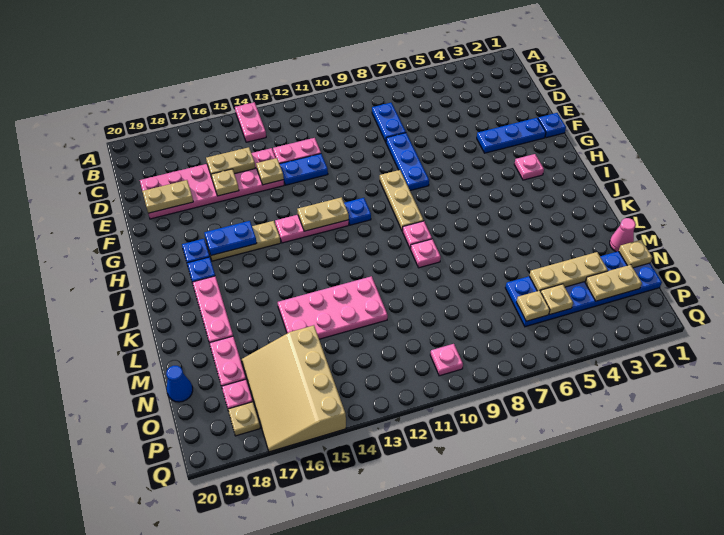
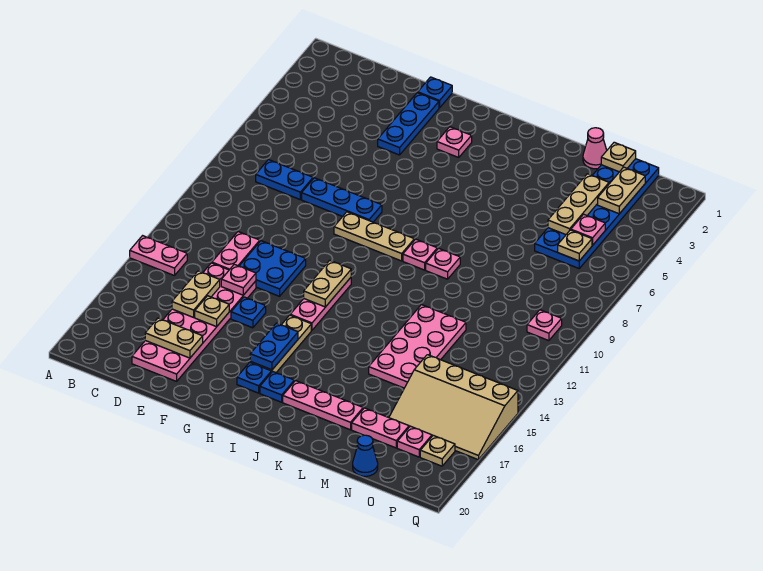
blue plate E12:E13 level 1 -> blue plate E12:F13 level 1
tan plate E14 level 2 -> pink plate E14 level 2
tan plate E18:E19 level 2 -> tan plate D18:E18 level 2
blue plate H11 level 1 -> blue plate F15 level 1
tan plate O5 level 2 -> pink plate O5 level 2

